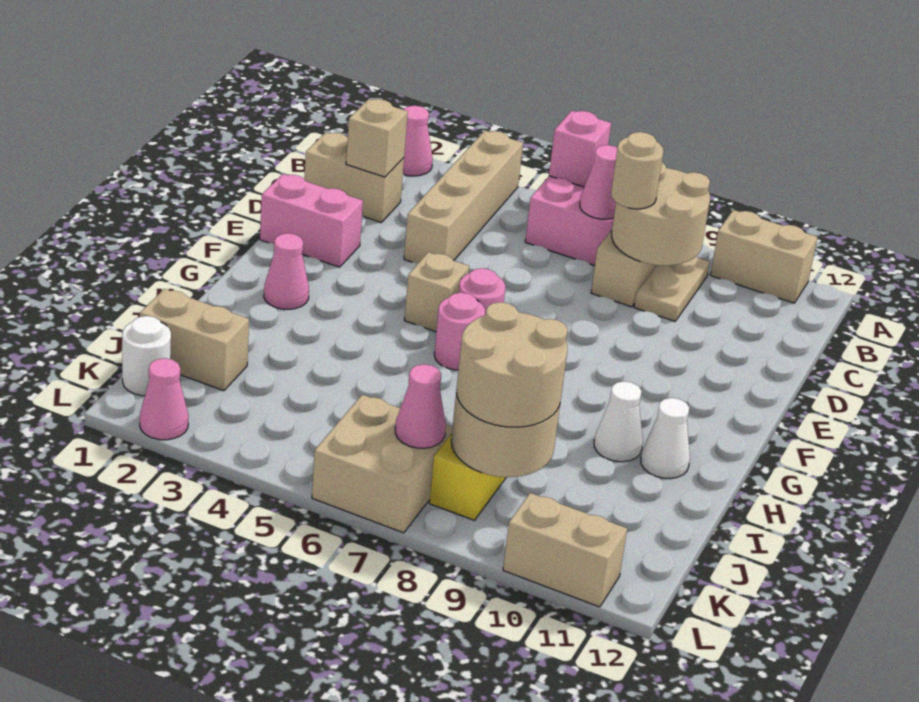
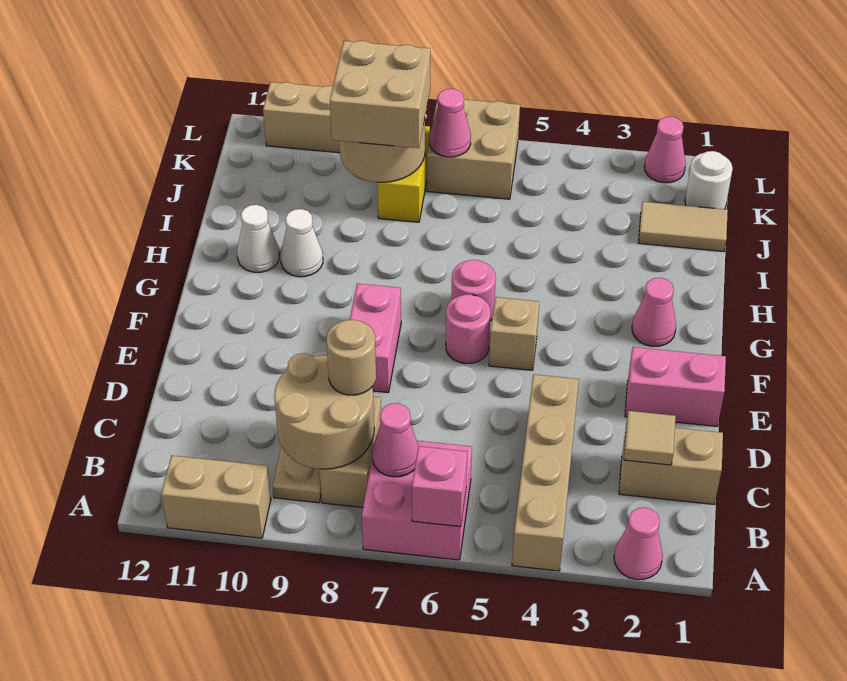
tan brick C2 level 2 -> tan tile C2 level 2
none -> pink brick E8:F8 level 1
tan brick J1:J2 level 1 -> tan tile J1:J2 level 1
tan round brick J8:K9 level 3 -> tan brick J8:K9 level 3

